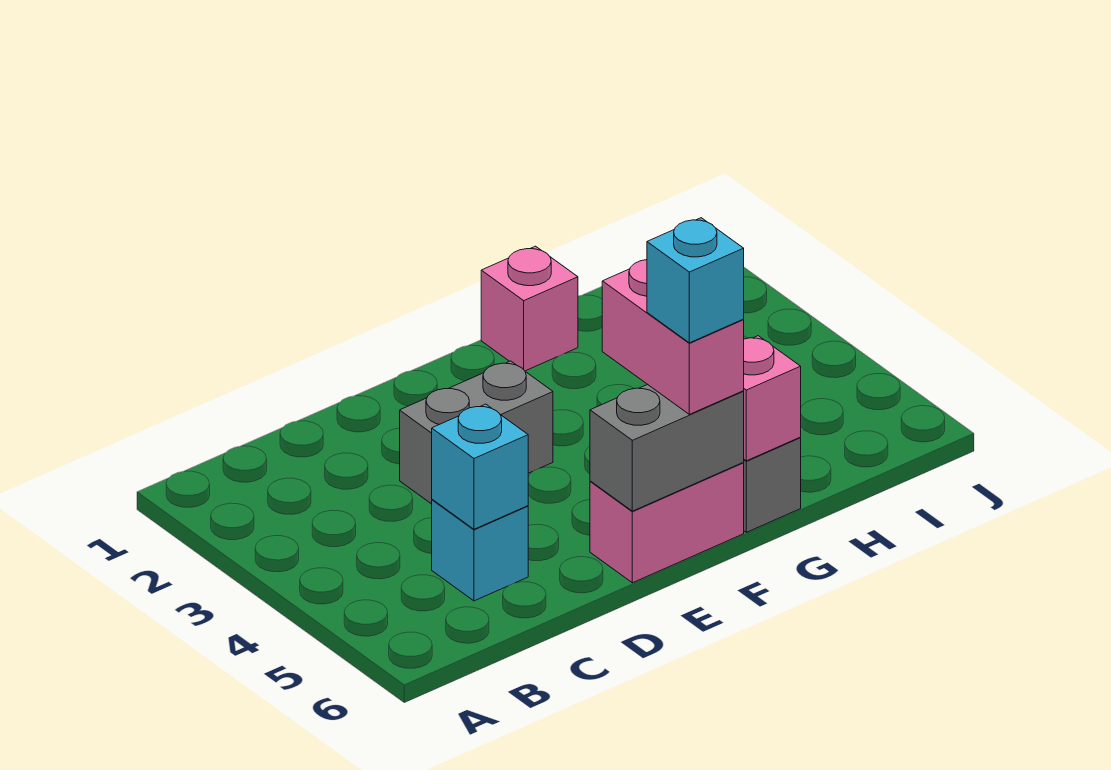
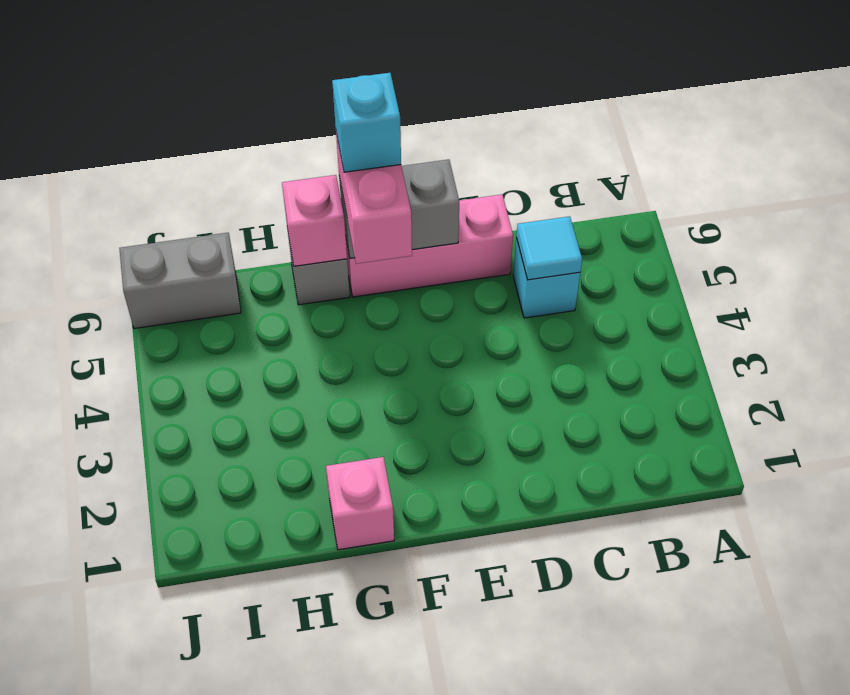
cyan brick C5 level 2 -> cyan tile C5 level 2
grey brick D3:E3 level 1 -> grey brick I6:J6 level 1
pink brick E6:F6 level 1 -> pink brick D6:F6 level 1

